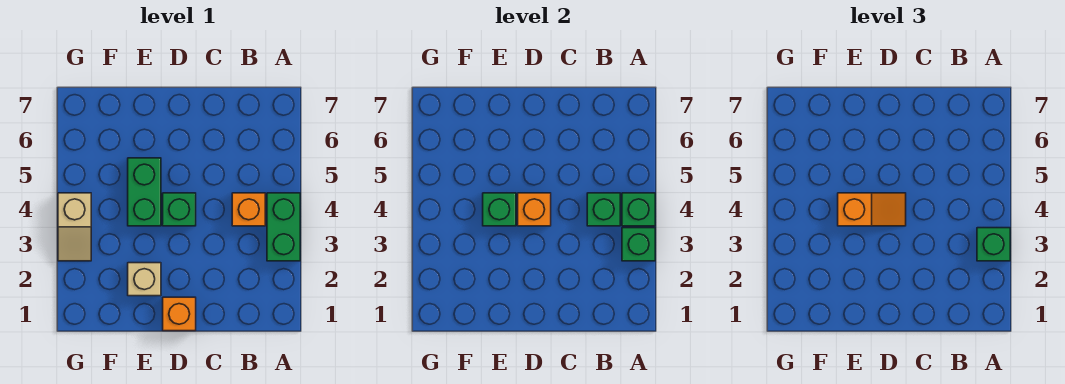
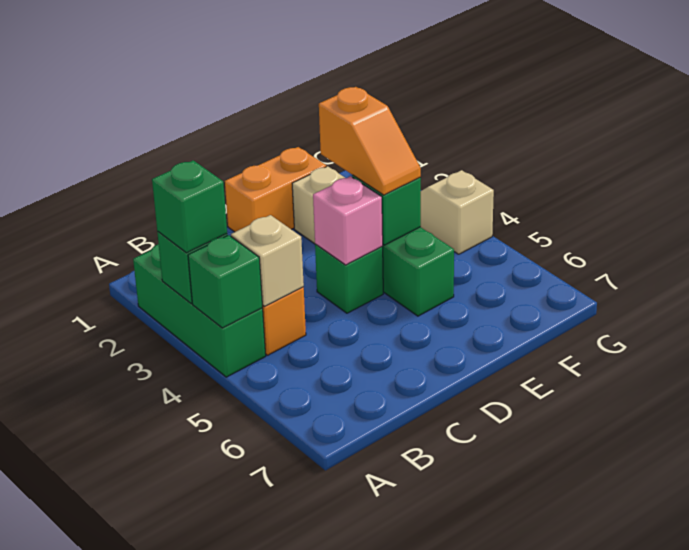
green brick A3:A4 level 1 -> green brick A2:A4 level 1
green brick B4 level 2 -> tan brick B4 level 2
orange brick D1 level 1 -> orange brick D1:E1 level 1
orange brick D4 level 2 -> pink brick D4 level 2
orange slope D4:E4 level 3 top E -> orange slope E3:E4 level 3 top 3

